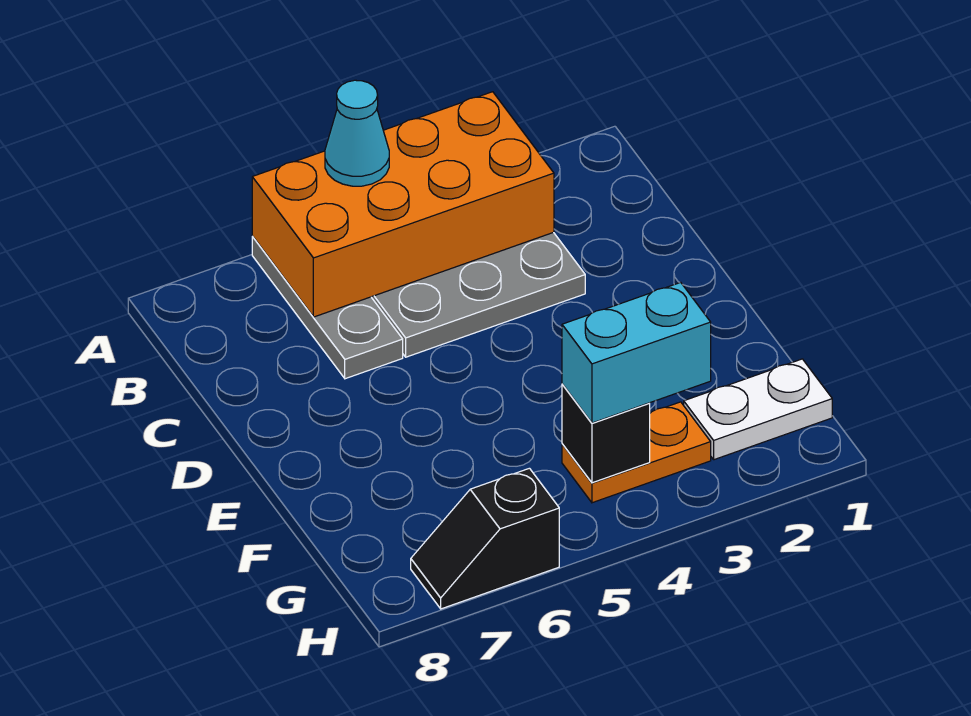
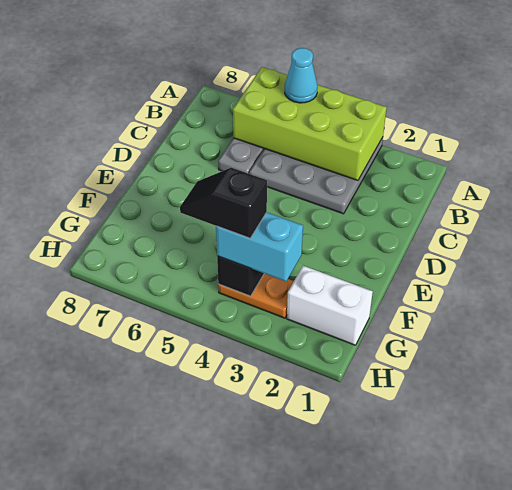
orange brick A3:B6 level 2 -> lime brick A3:B6 level 2
white plate G1:G2 level 1 -> white brick G1:G2 level 1
black slope H6:H7 level 1 top 6 -> black slope G4:G5 level 4 top 4

